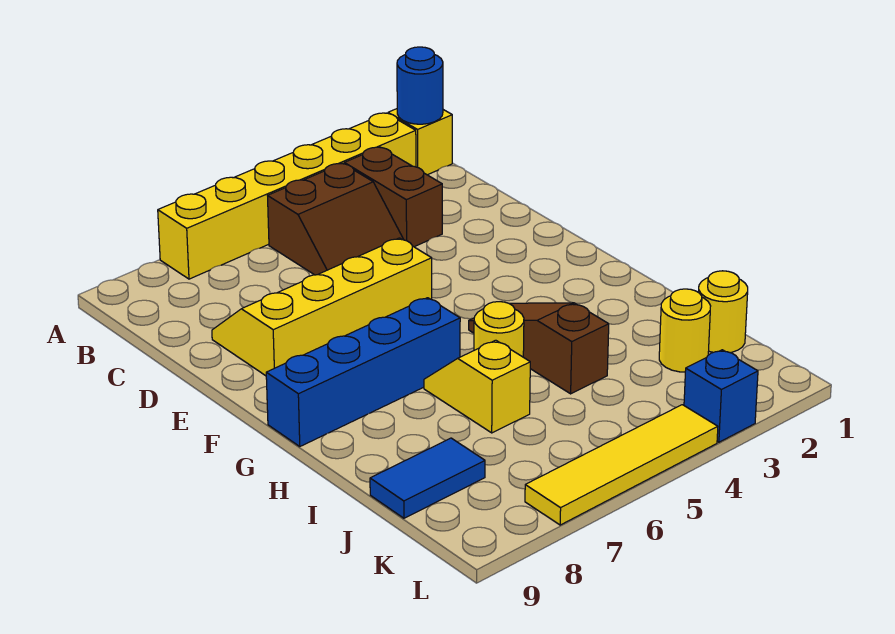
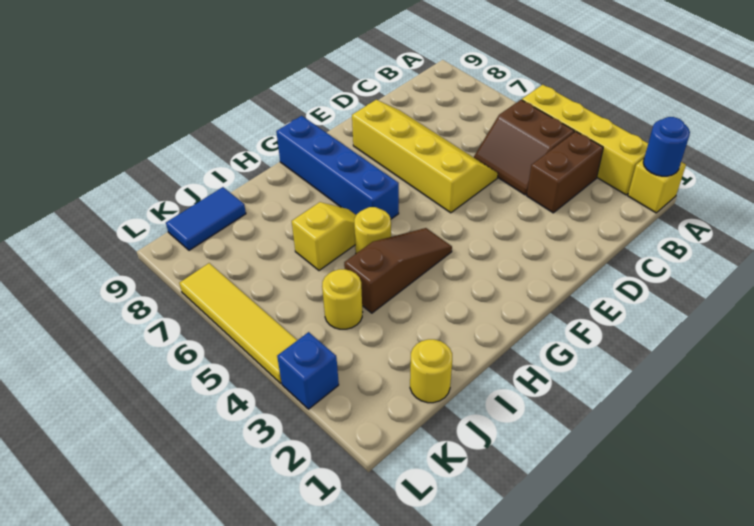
yellow brick A2:A7 level 1 -> yellow brick A2:A5 level 1
yellow round brick J2 level 1 -> yellow round brick J4 level 1
blue tile J8:J9 level 1 -> blue tile J9:K9 level 1

